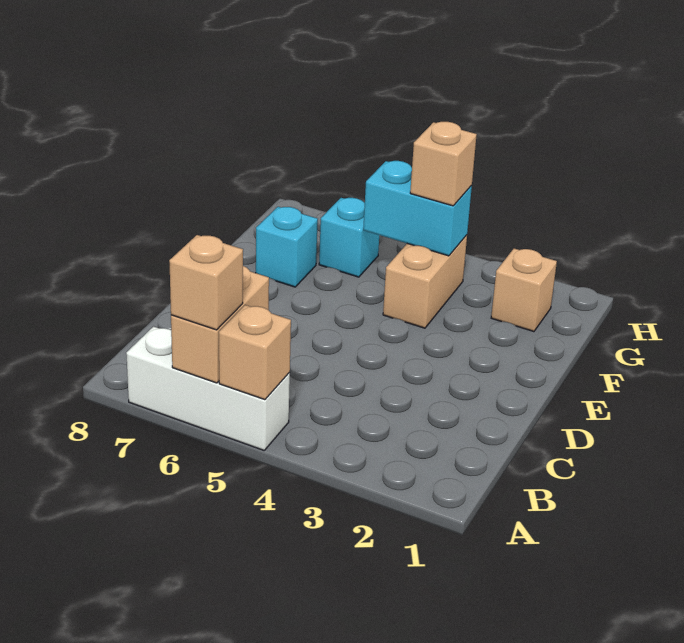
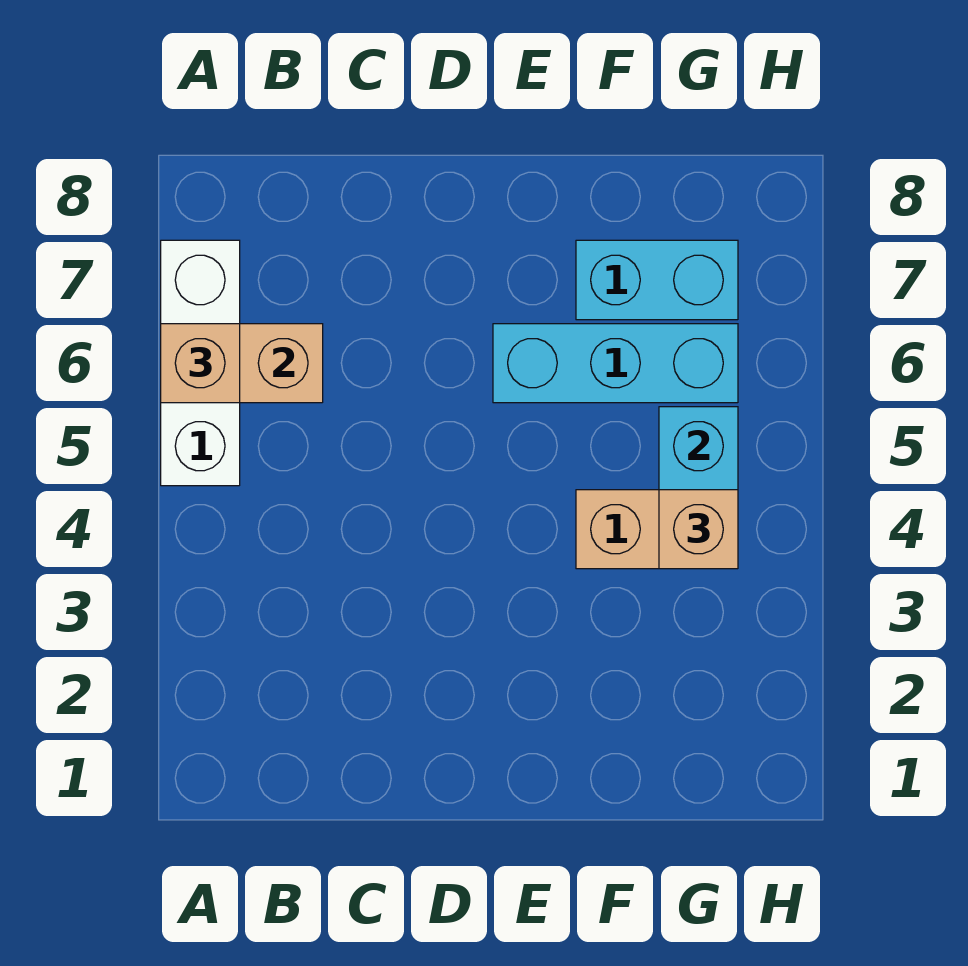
tan brick A5 level 2 -> none
cyan brick F7 level 1 -> cyan brick F7:G7 level 1
tan brick G2 level 1 -> none
cyan brick G6 level 1 -> cyan brick E6:G6 level 1

